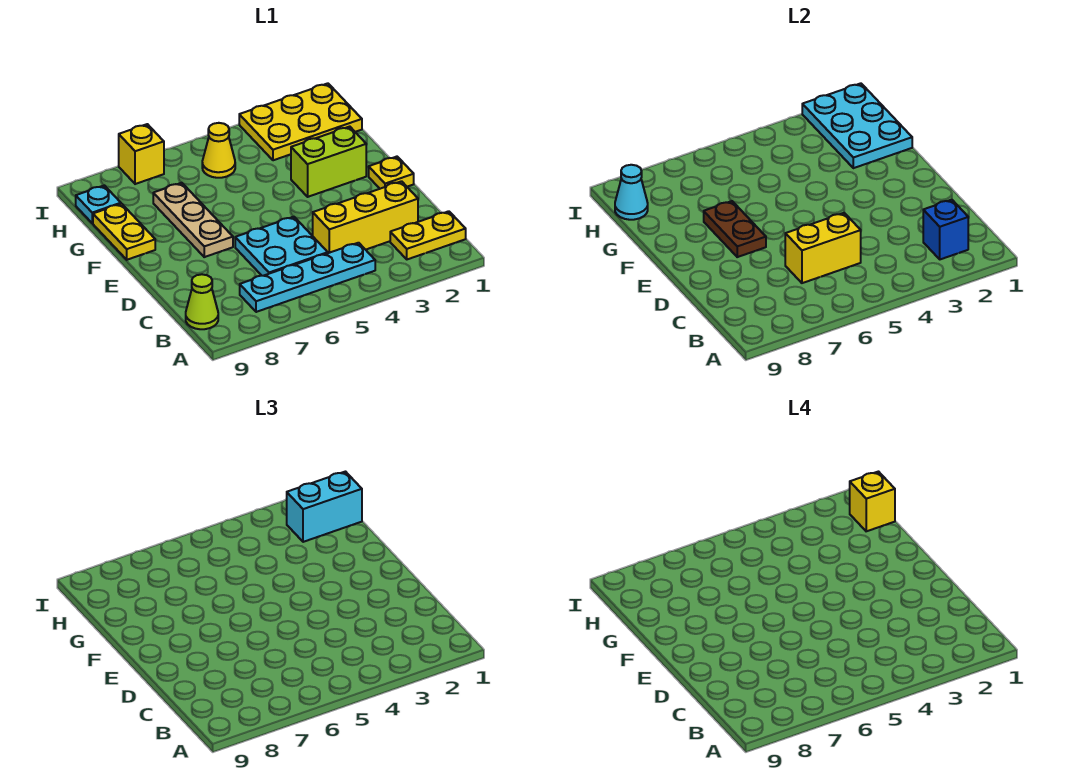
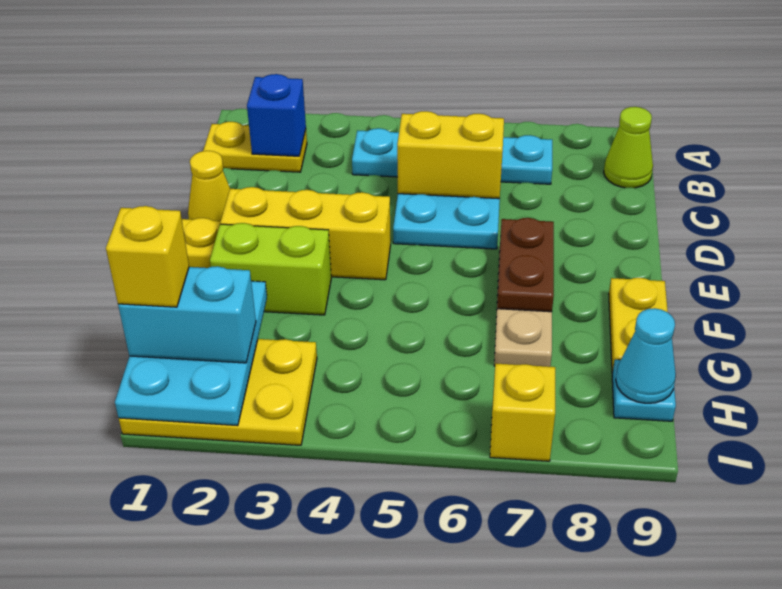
yellow brick C2:C4 level 1 -> yellow brick E2:E4 level 1
yellow cone H5 level 1 -> yellow cone D1 level 1

